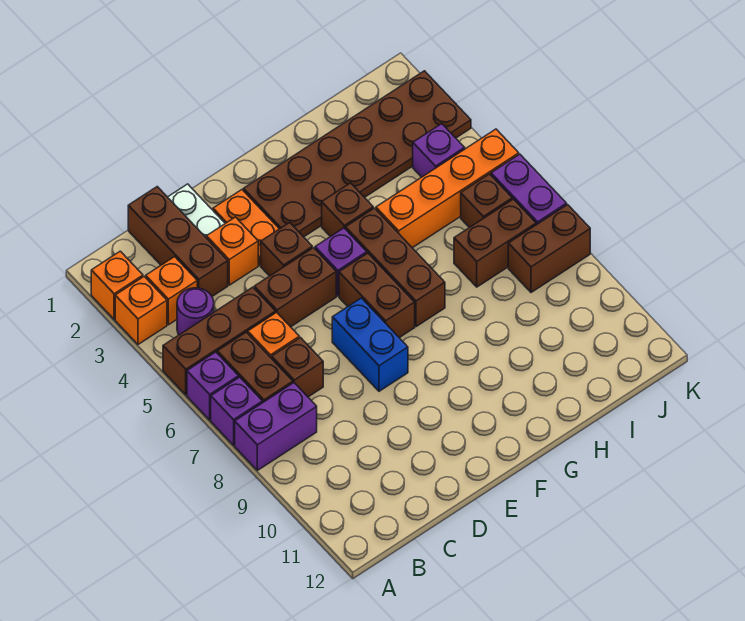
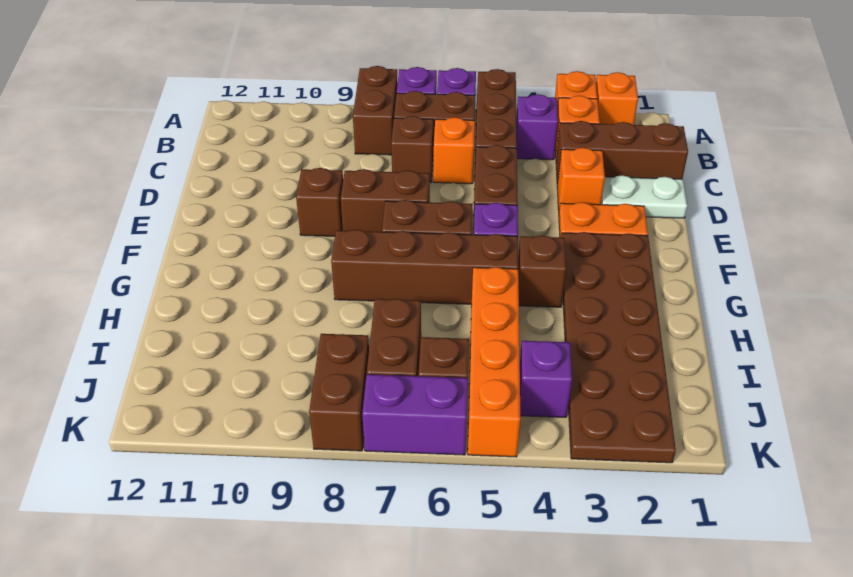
purple brick A8:B8 level 1 -> brown brick A8:B8 level 1
purple round brick B4 level 1 -> purple brick B4 level 1
brown brick E4 level 1 -> brown brick E9 level 1
blue brick E7:E8 level 1 -> brown brick E7:E8 level 1
brown brick G5:G7 level 1 -> brown brick G5:G8 level 1

